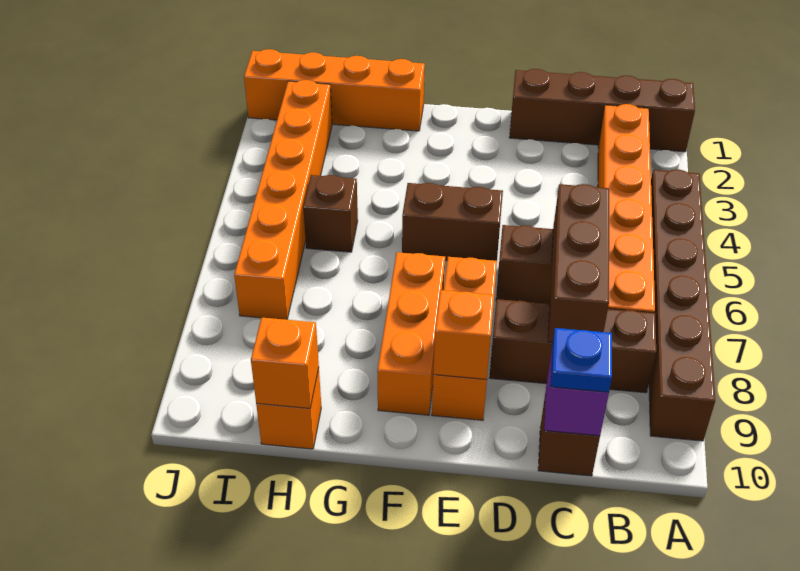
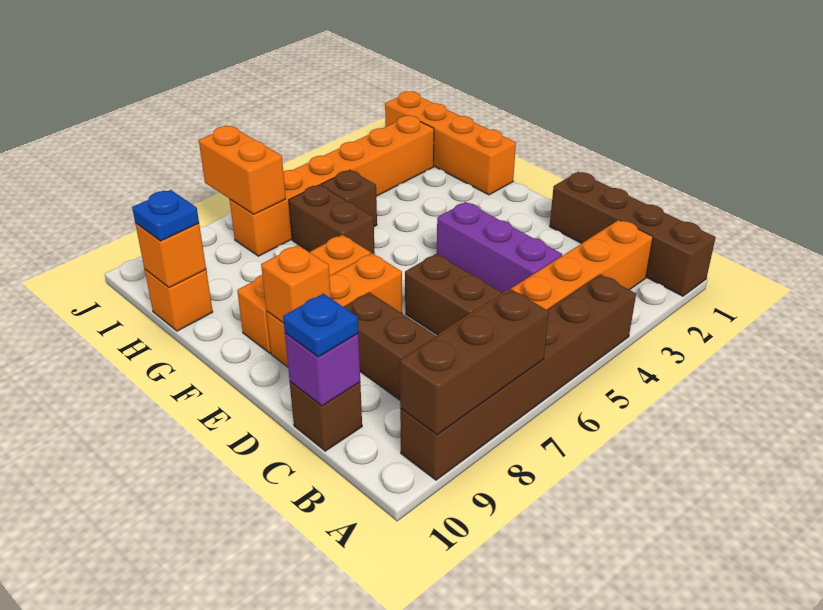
none -> purple brick C4:E4 level 1
brown brick C6:C8 level 2 -> brown brick A7:A9 level 2
brown brick E5:F5 level 1 -> brown brick G6:H6 level 1
none -> blue plate H10 level 3
none -> orange brick I7:J7 level 2

